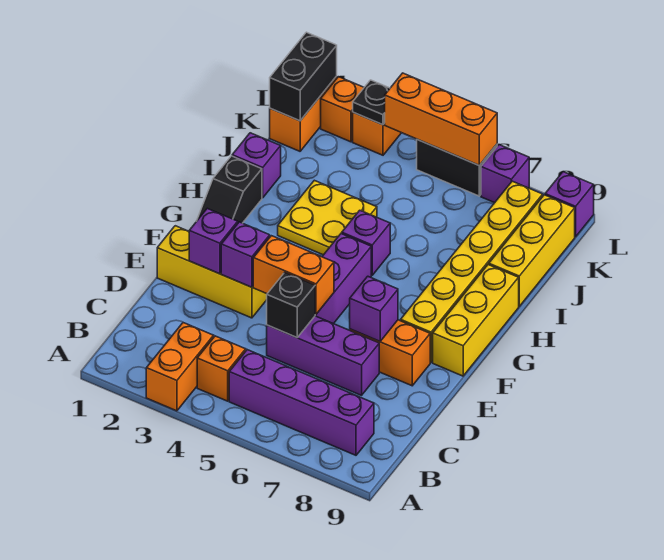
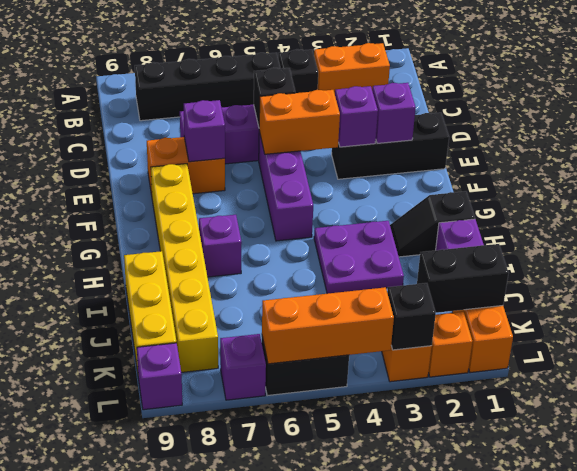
orange brick A3:B3 level 1 -> orange brick B2:B3 level 1
orange brick B4 level 1 -> black brick B4 level 1
purple brick B5:B8 level 1 -> black brick B5:B8 level 1
yellow brick E1:E3 level 1 -> black brick E1:E3 level 1
yellow brick F9:H9 level 1 -> none
black slope G1:H1 level 1 top H -> black slope H1:H2 level 1 top 1
yellow plate H3:I4 level 1 -> purple plate H3:I4 level 1
purple brick H5 level 1 -> purple brick H7 level 1
black brick K1:L1 level 2 -> black brick K1:K2 level 2
black plate L3 level 2 -> black brick L3 level 2

